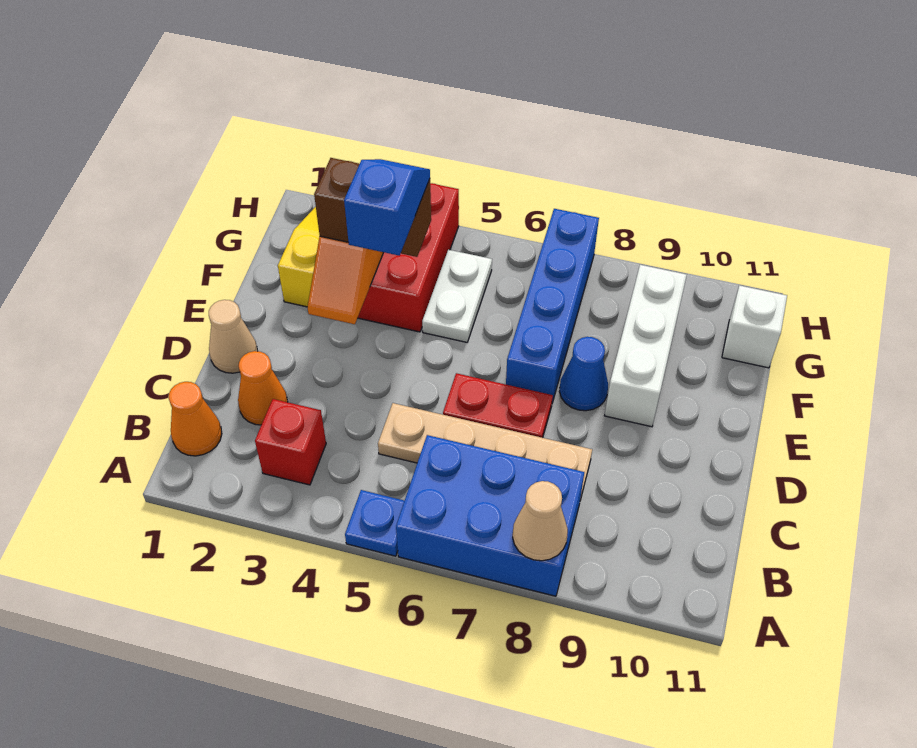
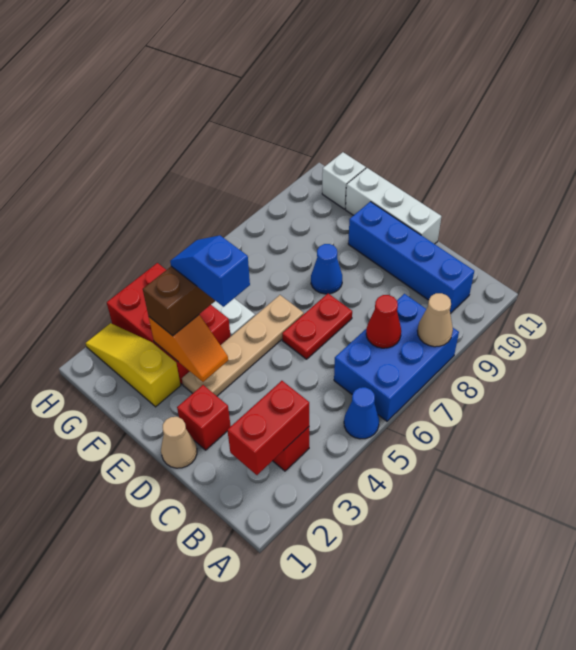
blue plate A5 level 1 -> blue cone A5 level 1
orange cone B1 level 1 -> none
none -> red brick B2:B3 level 2
none -> red cone B7 level 2
orange cone C2 level 1 -> none
tan plate C5:C8 level 1 -> tan plate E3:E6 level 1
none -> red brick D2 level 1
blue brick E7:H7 level 1 -> blue brick B10:E10 level 1
white brick E9:G9 level 1 -> white brick D11:F11 level 1

